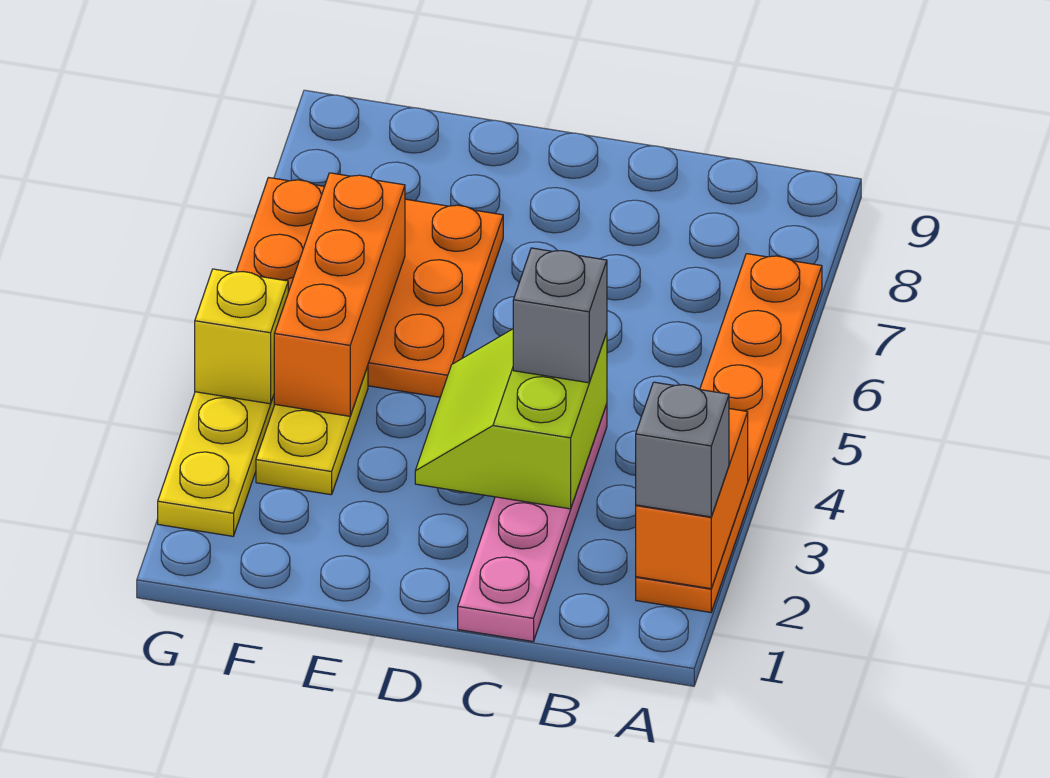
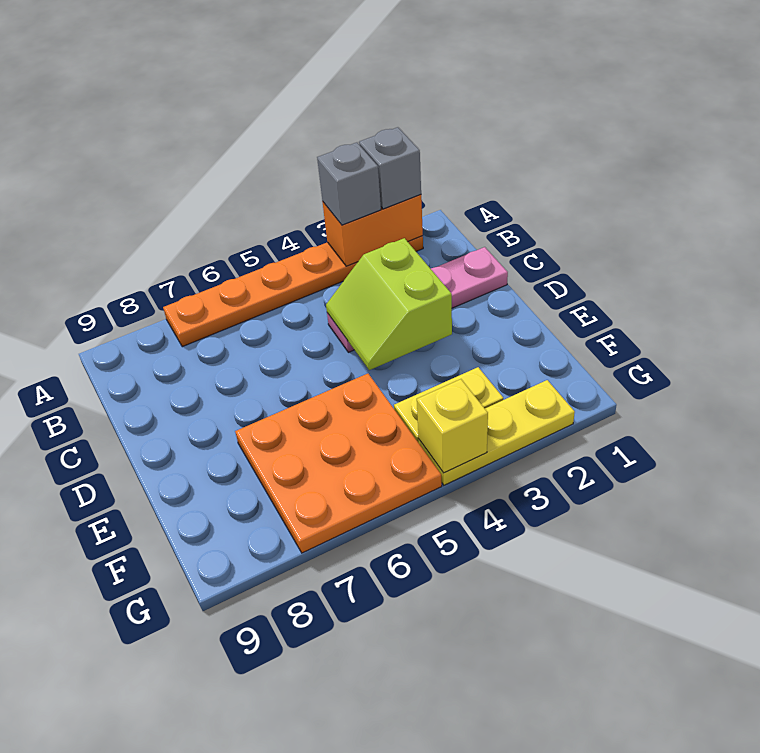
lime slope C3:D4 level 2 top C -> lime slope C3:D4 level 2 top 3
grey brick C4 level 3 -> grey brick A3 level 3
orange brick F4:F6 level 2 -> none

